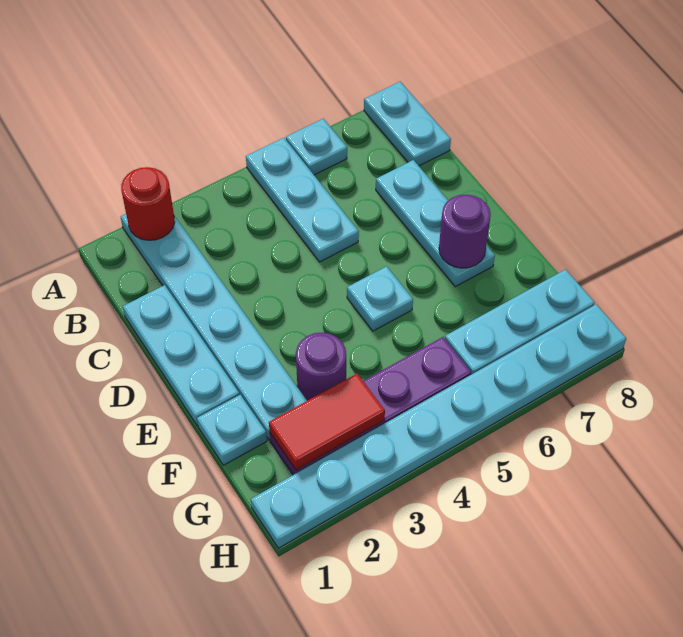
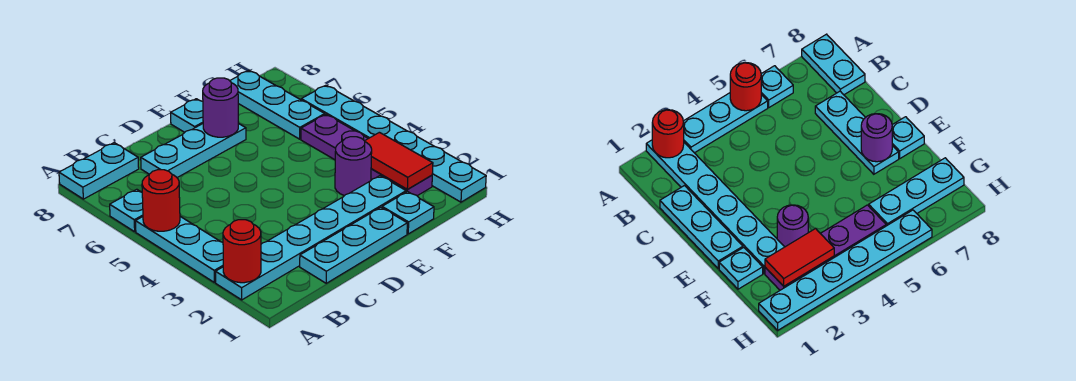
cyan plate A5:C5 level 1 -> cyan plate A3:A5 level 1
none -> red round brick A5 level 2
cyan plate E5 level 1 -> cyan plate E8 level 1
cyan plate H1:H8 level 1 -> cyan plate H1:H6 level 1

